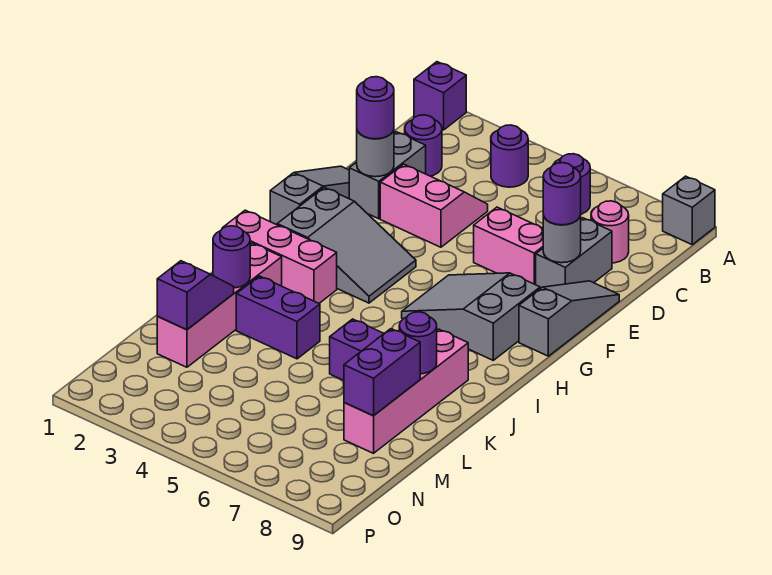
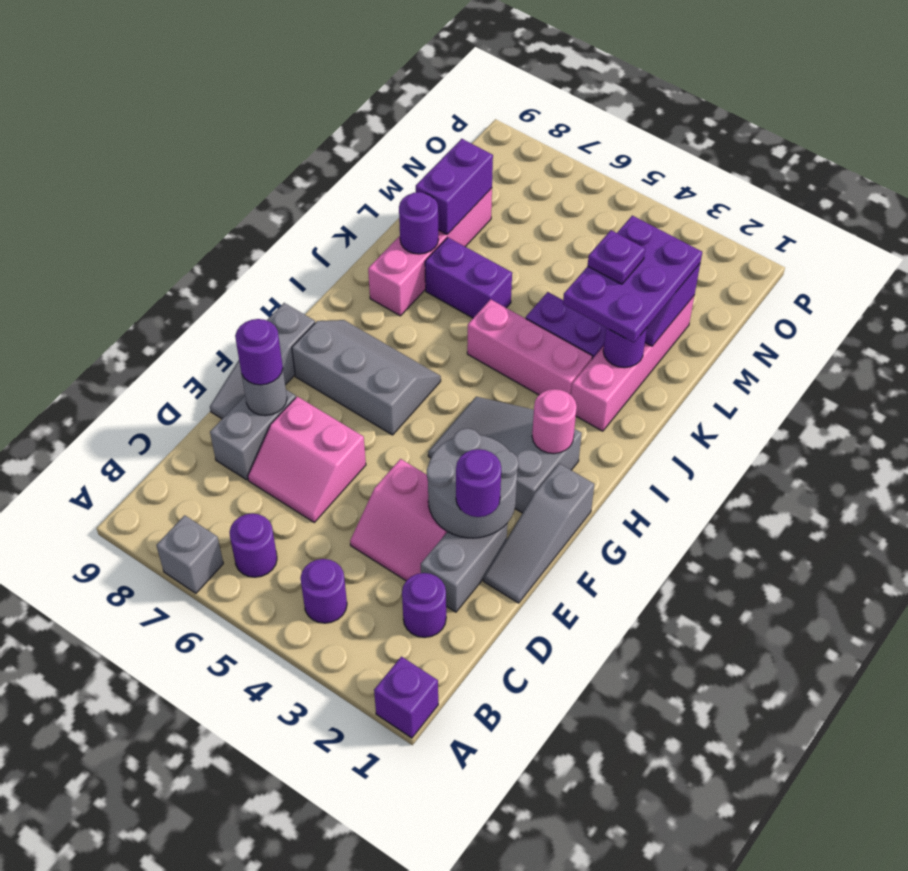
grey brick A9 level 1 -> grey brick A7 level 1
pink round brick C8 level 1 -> pink round brick H2 level 2
grey round brick E2 level 2 -> grey round brick E2:F3 level 2
grey slope G6:H8 level 1 top 8 -> grey slope G6:H8 level 1 top G
pink brick I1:I3 level 1 -> pink brick J3:J5 level 1
none -> purple plate K2:M3 level 3
none -> purple plate L3 level 4

